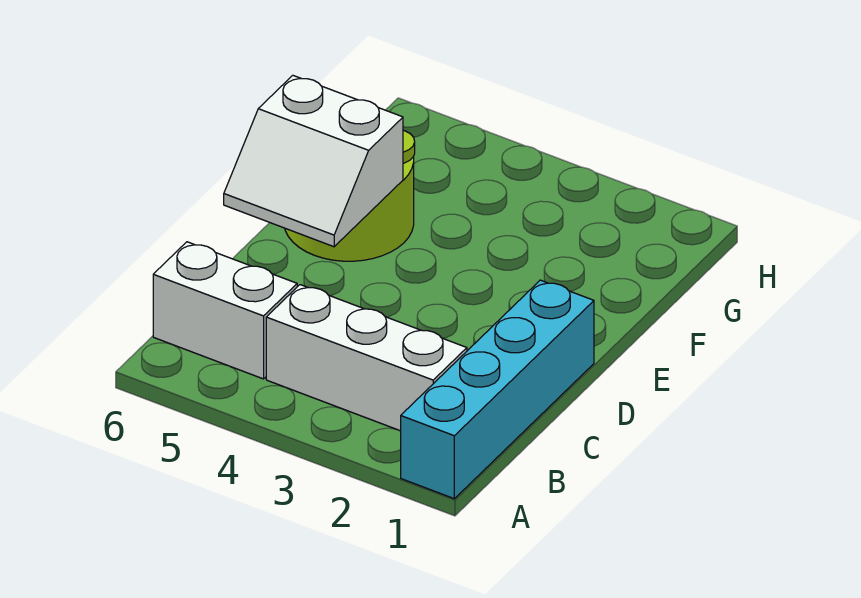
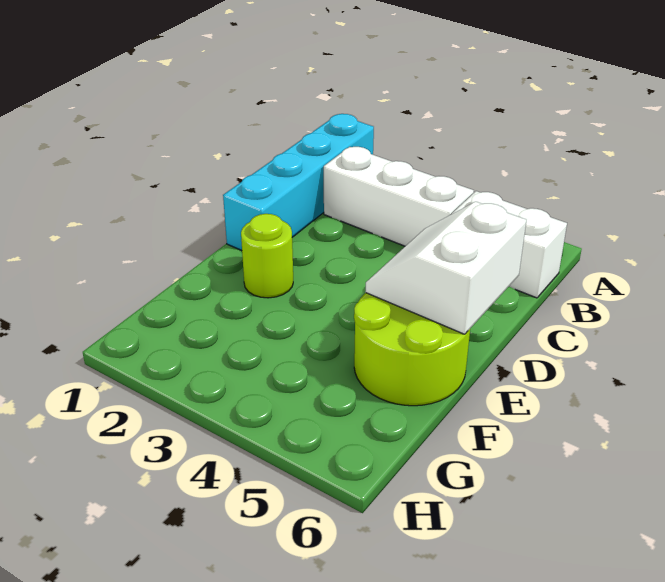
white slope D5:E6 level 2 top E -> white slope D5:E6 level 2 top 6
none -> lime round brick E2 level 1

